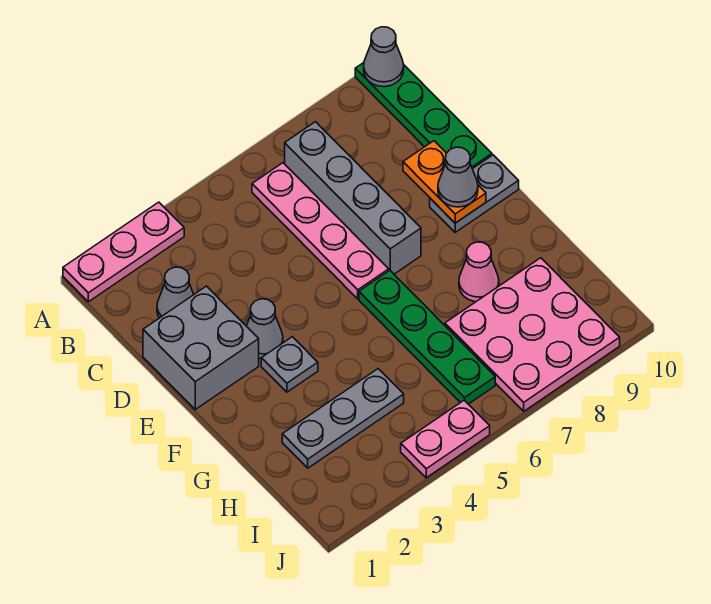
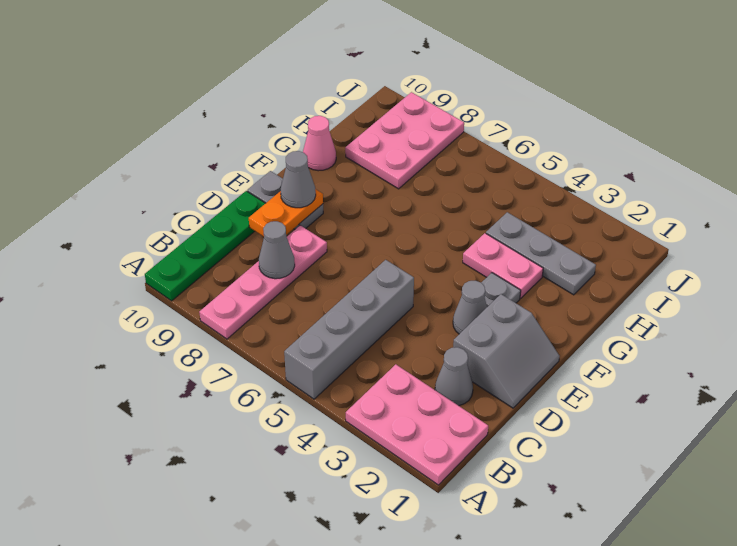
pink plate A1:A3 level 1 -> pink plate A1:B3 level 1
grey cone A10 level 2 -> grey cone C8 level 2
pink plate B6:E6 level 1 -> pink plate A8:D8 level 1
grey brick B7:E7 level 1 -> grey brick A5:D5 level 1
grey brick D1:E2 level 1 -> grey slope D1:E2 level 1 top 2
green plate F6:I6 level 1 -> none
pink cone G8 level 1 -> pink cone G10 level 1
pink plate H7:J9 level 1 -> pink plate H8:J9 level 1
pink plate J4:J5 level 1 -> pink plate G3:G4 level 1

